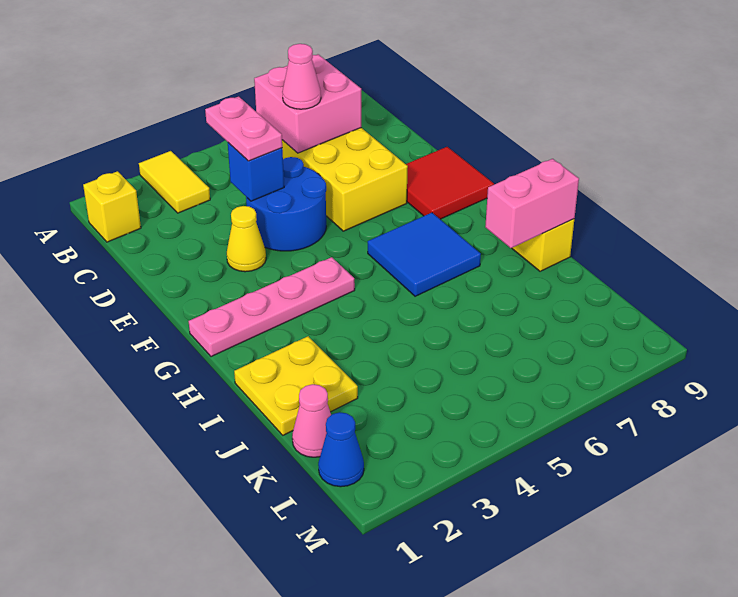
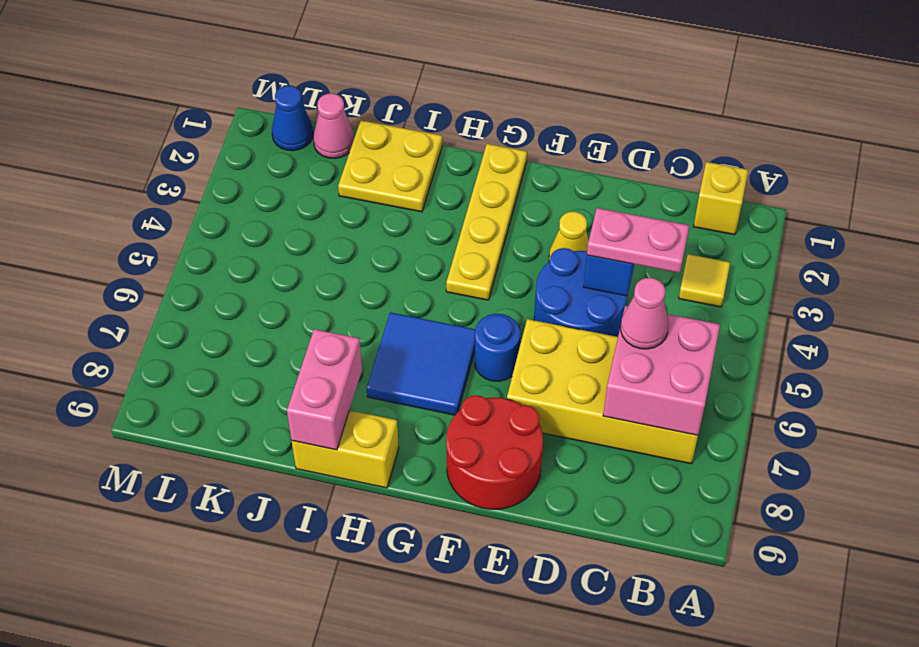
yellow tile A3:B3 level 1 -> yellow tile B3 level 1
red tile E8:F9 level 1 -> red round brick E8:F9 level 1
none -> blue round brick F6 level 1
pink plate G1:G4 level 1 -> yellow plate G1:G4 level 1

